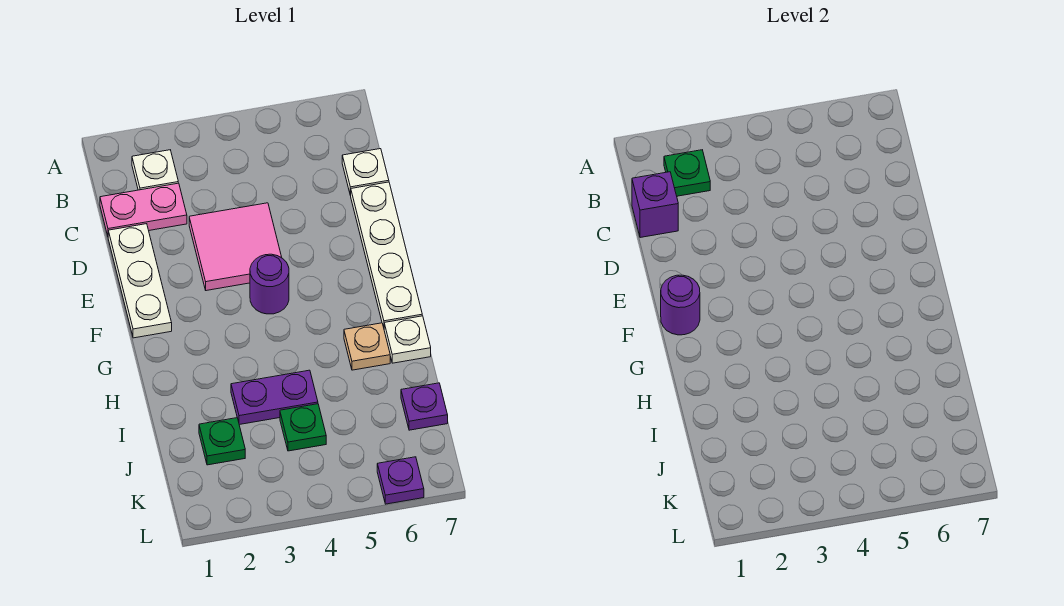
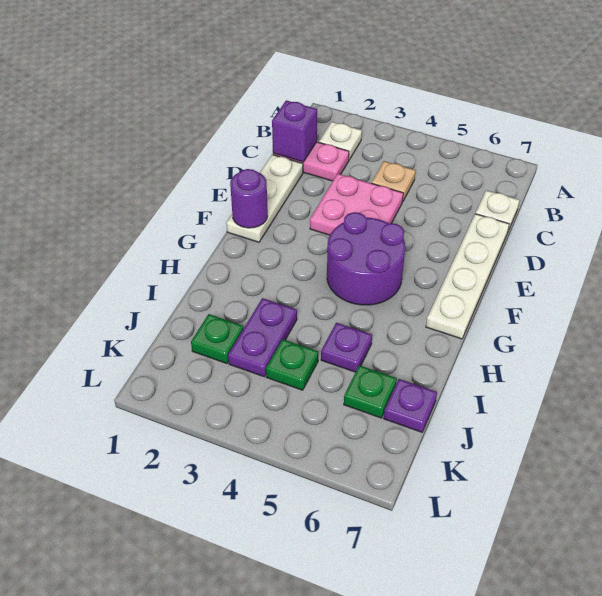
green plate B2 level 2 -> green plate J6 level 1
pink tile D3:E4 level 1 -> pink plate D3:E4 level 1
purple round brick F4 level 1 -> purple round brick F4:G5 level 1
tan plate H6 level 1 -> tan plate C4 level 1
white plate H7 level 1 -> none
purple plate I3:I4 level 1 -> purple plate I3:J3 level 1
purple plate L6 level 1 -> purple plate I5 level 1

